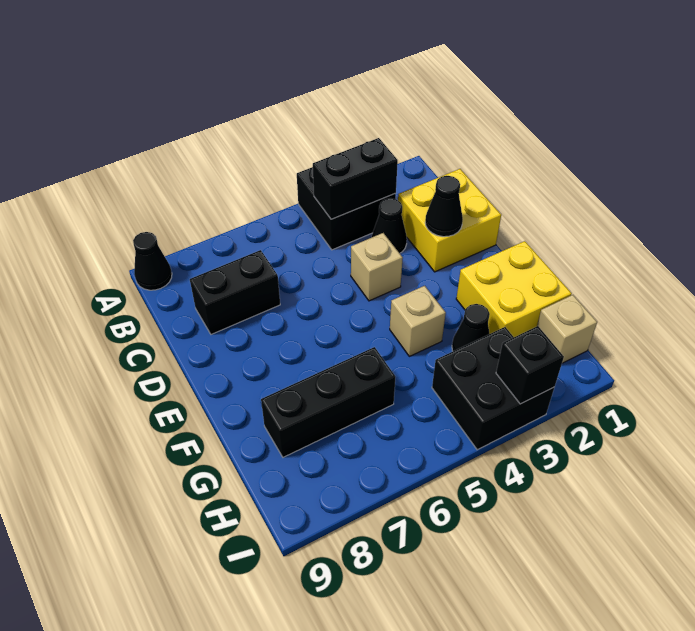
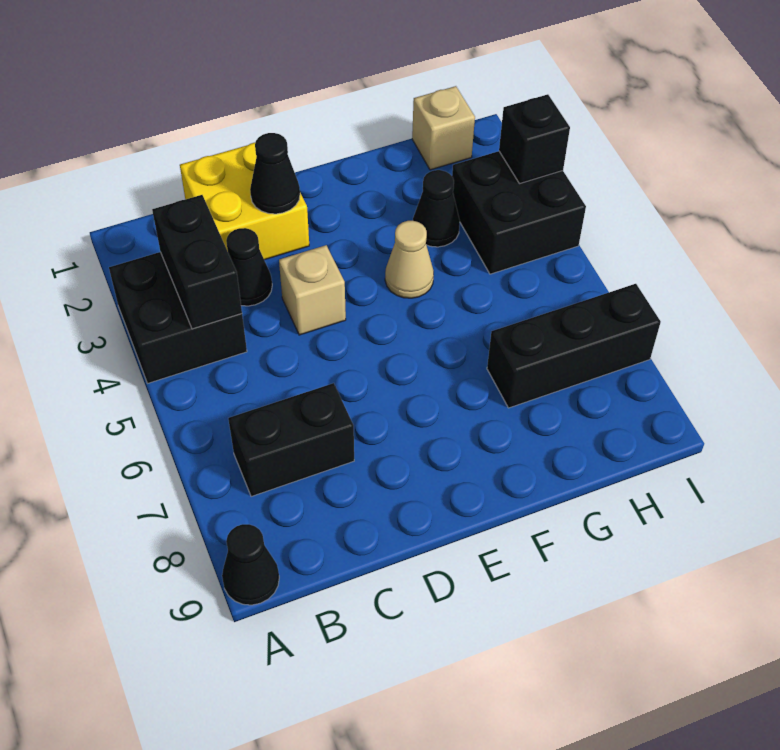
black brick C7:C8 level 1 -> black brick B7:C7 level 1
yellow brick F1:G2 level 1 -> none
tan brick F4 level 1 -> tan cone F4 level 1
black brick G6:G8 level 1 -> black brick G7:I7 level 1

